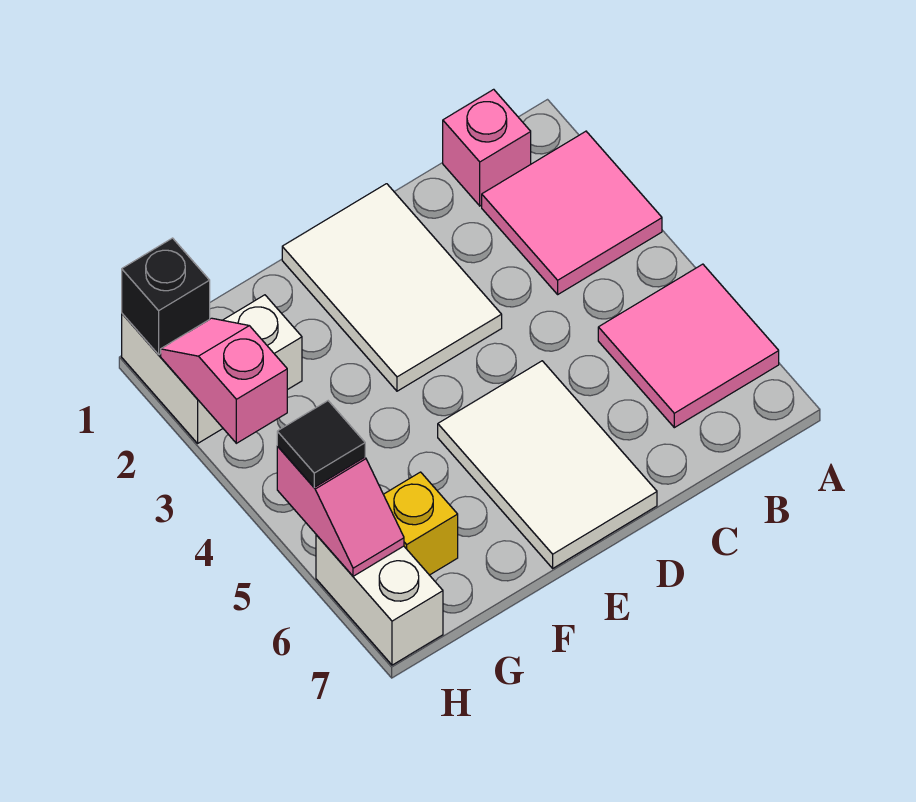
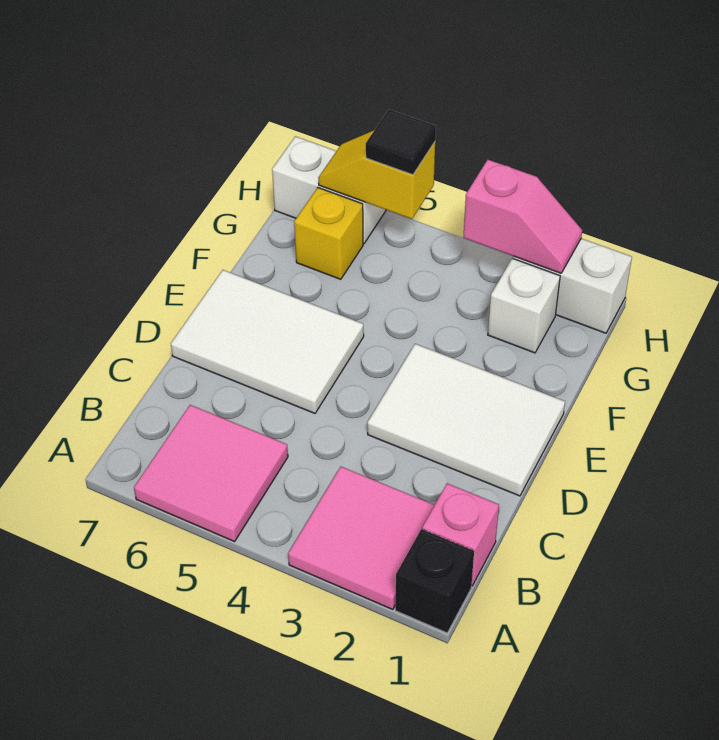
black brick H1 level 2 -> black brick A1 level 1
pink slope H5:H6 level 2 top 5 -> yellow slope H5:H6 level 2 top 5

